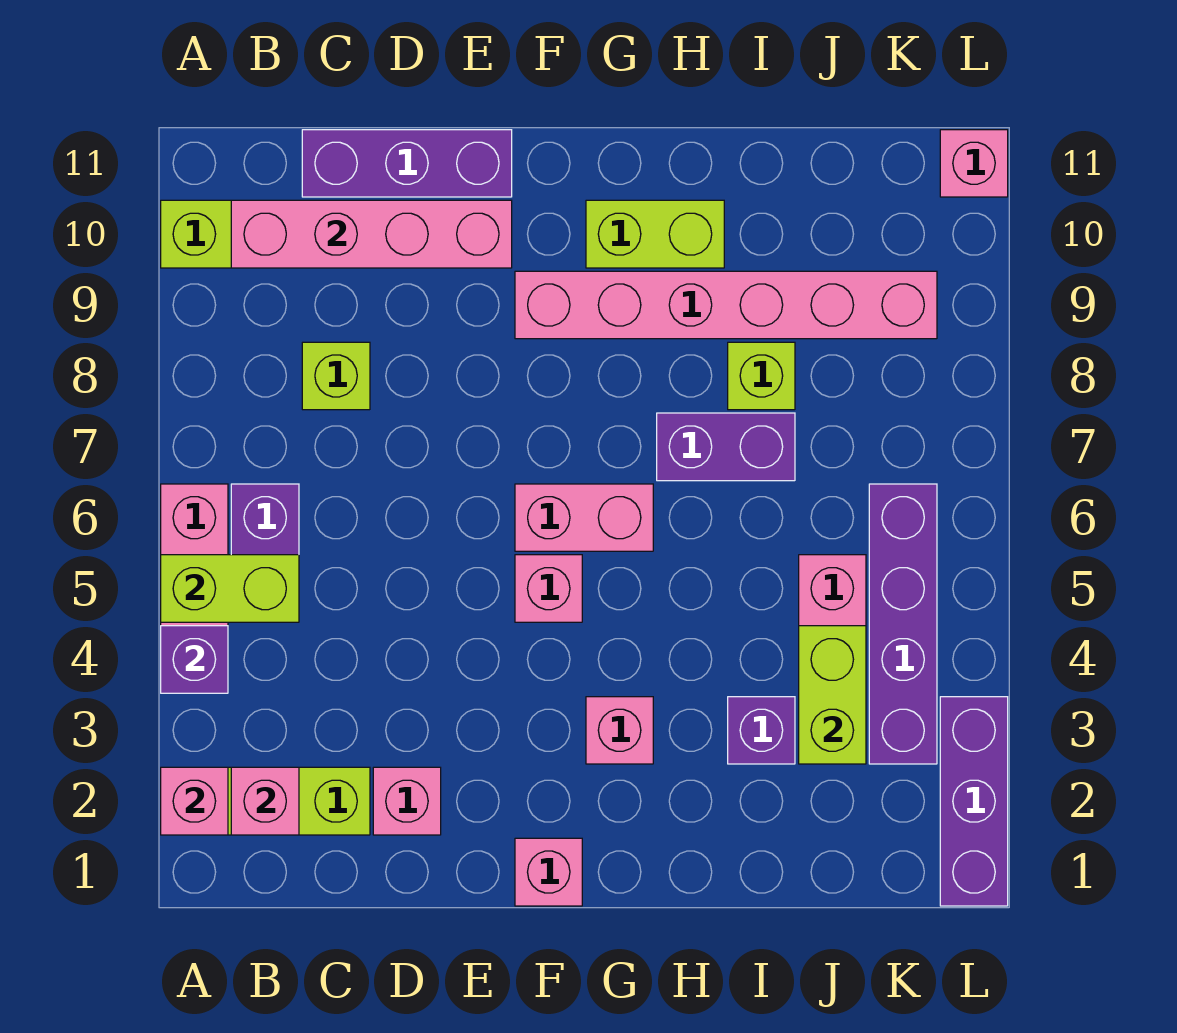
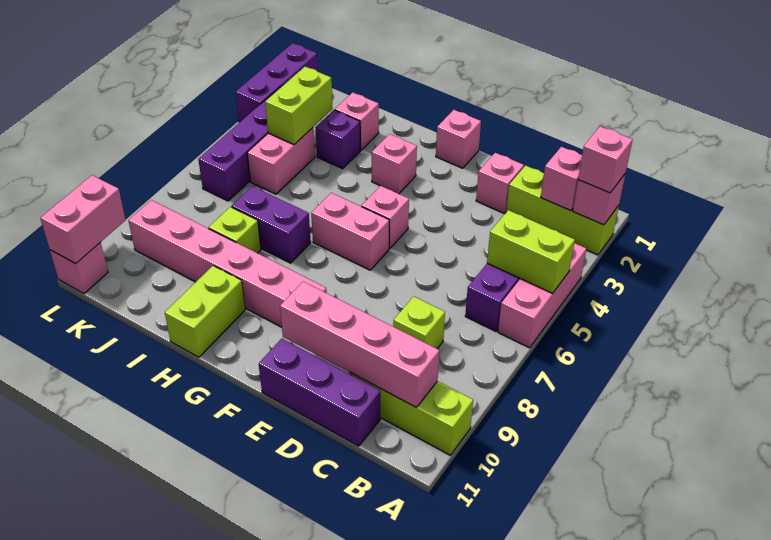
none -> pink brick A2 level 3
purple brick A4 level 2 -> none
lime brick G10:H10 level 1 -> lime brick H10:H11 level 1
none -> pink brick I2 level 1
none -> pink brick L10:L11 level 2

